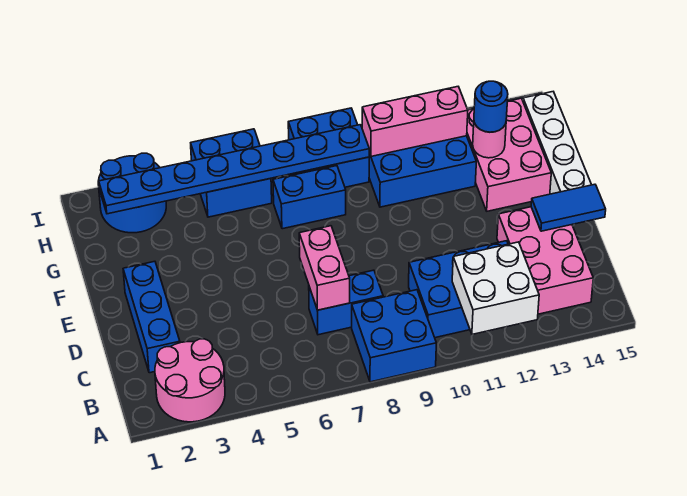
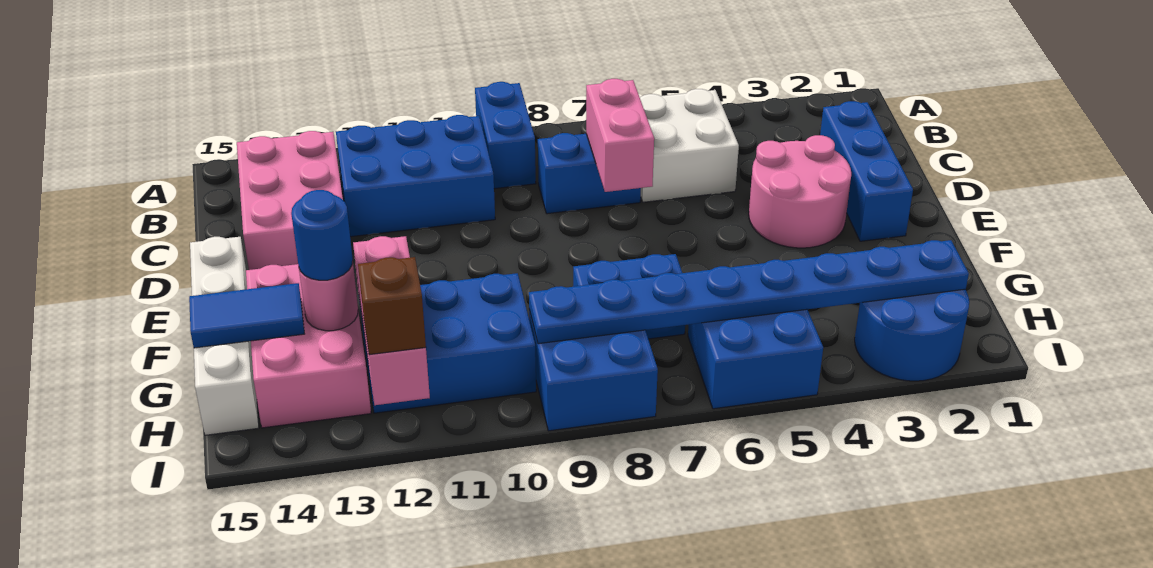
pink round brick A2:B3 level 1 -> pink round brick D3:E4 level 1
blue brick A8:B9 level 1 -> blue brick A9:B9 level 1
white brick A11:B12 level 2 -> white brick B5:C6 level 1
blue tile D14:D15 level 2 -> blue tile G14:G15 level 2
pink brick H10:H12 level 2 -> pink brick G12:I12 level 2
none -> brown brick I12 level 3

